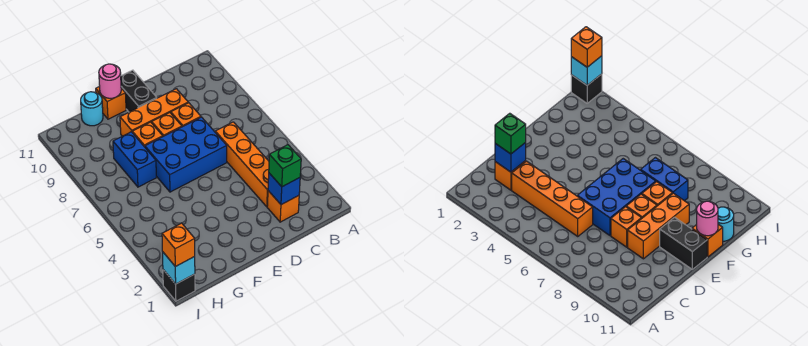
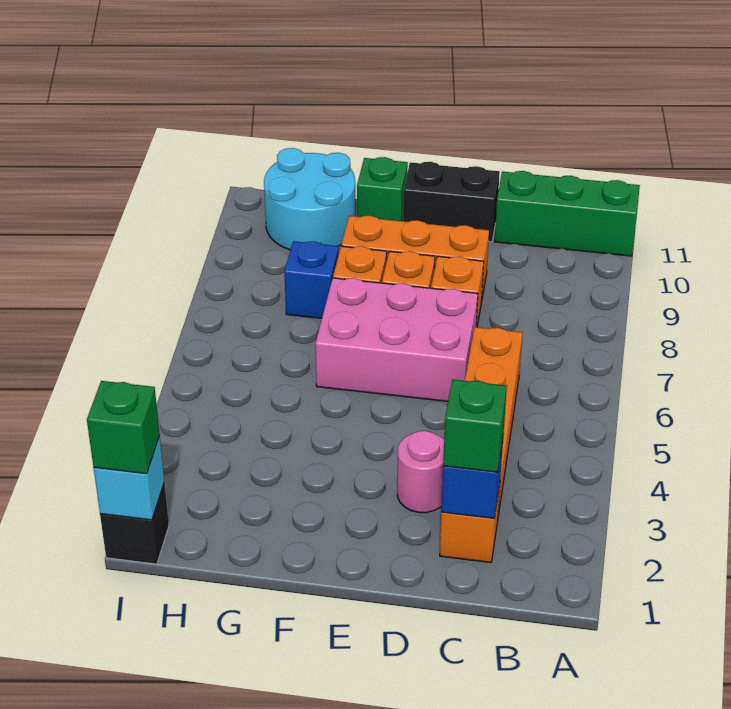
none -> green brick A11:C11 level 1
blue brick D6:F7 level 1 -> pink brick D6:F7 level 1
black brick E10:E11 level 1 -> black brick D11:E11 level 1
orange brick F11 level 1 -> green brick F11 level 1
pink round brick F11 level 2 -> pink round brick D3 level 1
blue brick G7:G8 level 1 -> blue brick G8 level 1
cyan round brick G11 level 1 -> cyan round brick G10:H11 level 1
orange brick I1 level 3 -> green brick I1 level 3

